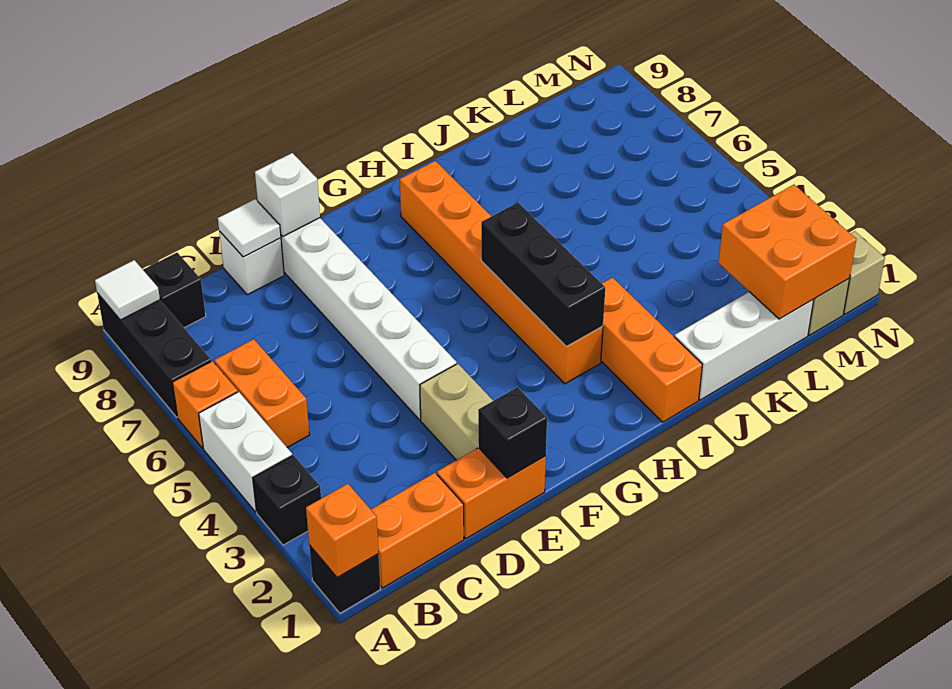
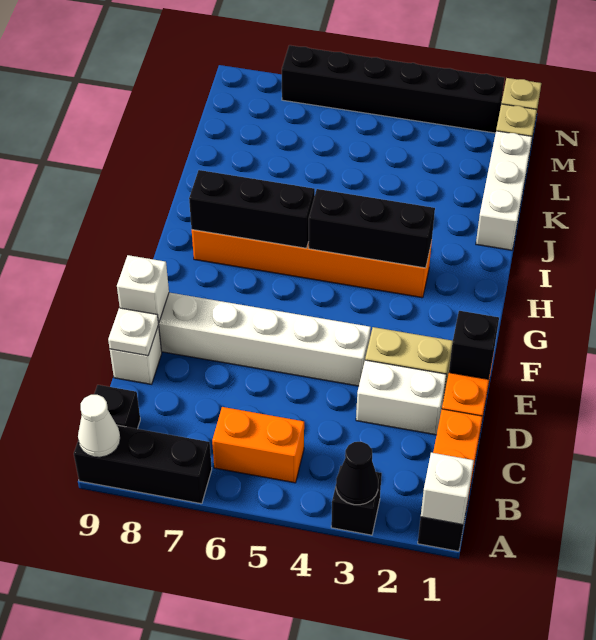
orange brick A1 level 2 -> white brick A1 level 2
none -> black cone A3 level 2
white brick A4:A5 level 1 -> white brick D2:D3 level 1
orange brick A6 level 1 -> none
white tile A9 level 2 -> white cone A9 level 2
white tile D9 level 2 -> white plate D9 level 2
none -> black brick H6:H8 level 2
orange brick I1:I3 level 1 -> none
orange brick L1:M2 level 2 -> none
none -> black brick N2:N7 level 1

